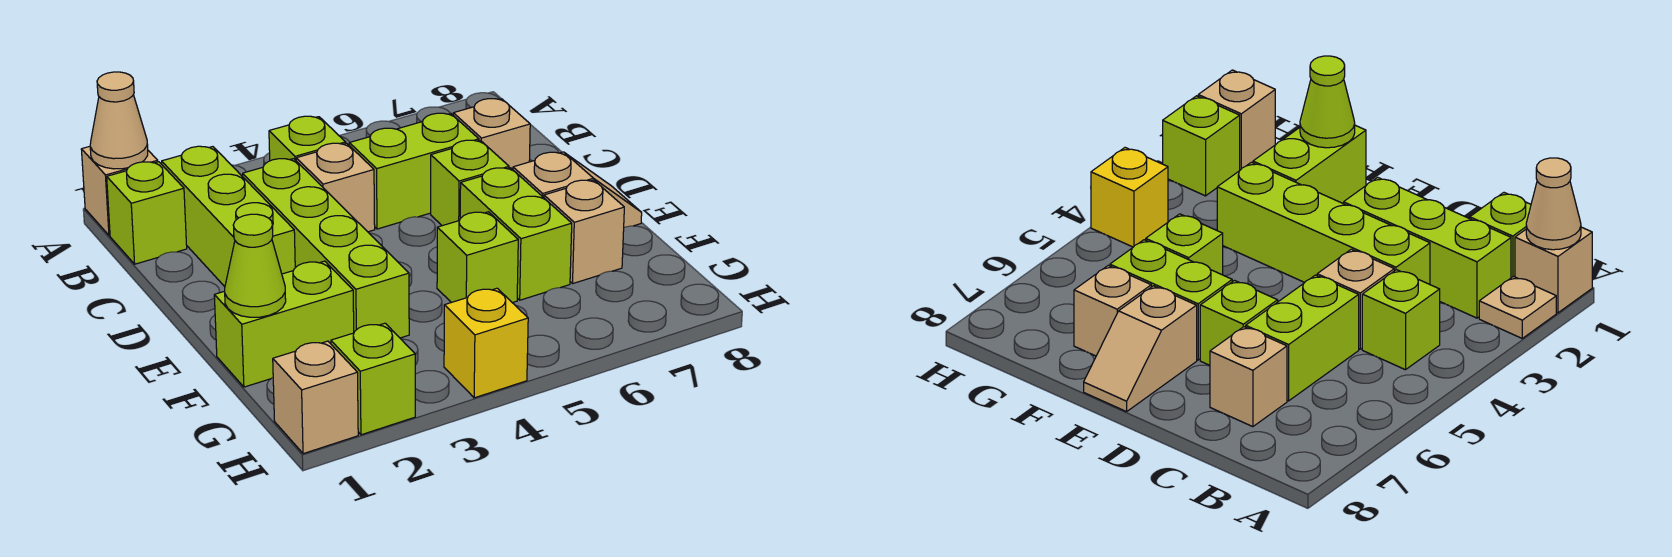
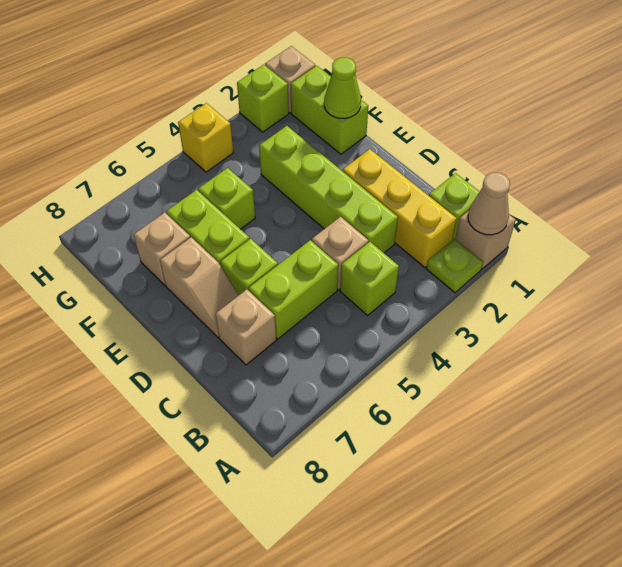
tan plate A2 level 1 -> lime plate A2 level 1
lime brick B2:D2 level 1 -> yellow brick B2:D2 level 1
tan slope E7:E8 level 1 top 7 -> tan slope D7:E7 level 1 top E
lime brick F1:F2 level 1 -> lime brick F1:G1 level 1

